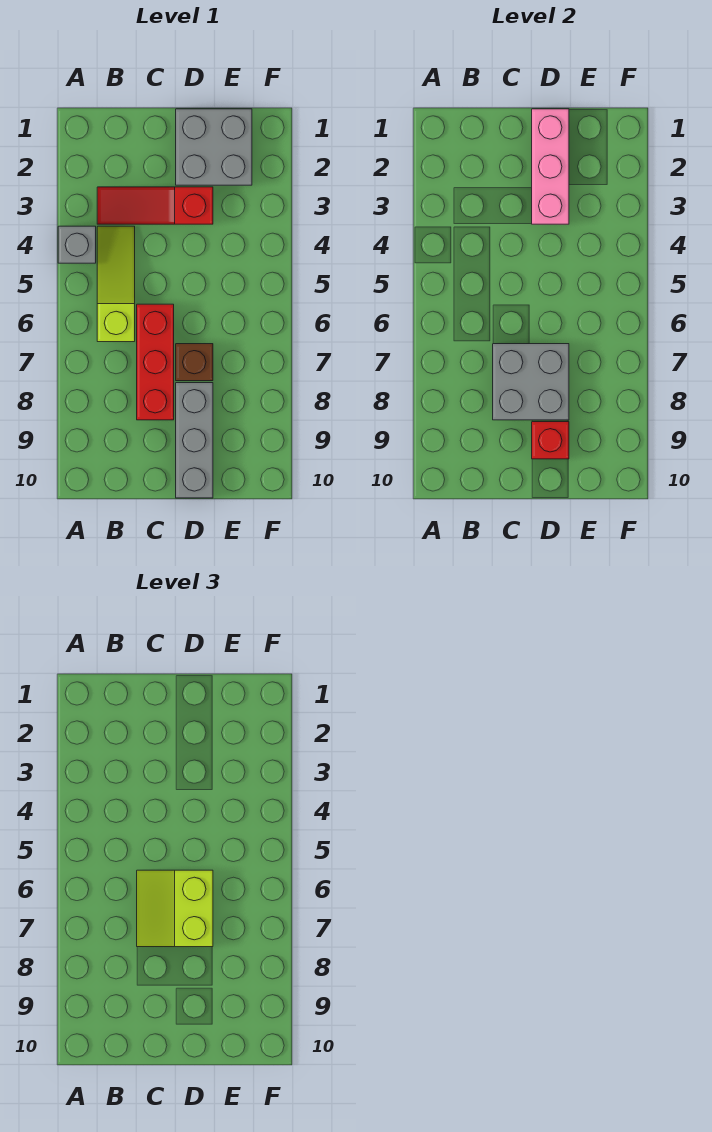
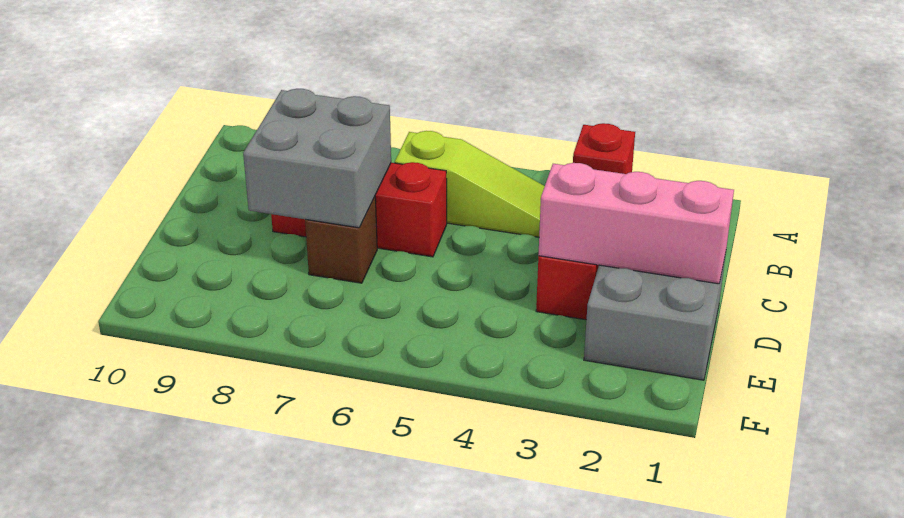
grey brick A4 level 1 -> none
lime slope C6:D7 level 3 top D -> none
grey brick D8:D10 level 1 -> none
red brick D9 level 2 -> red brick A3 level 1

